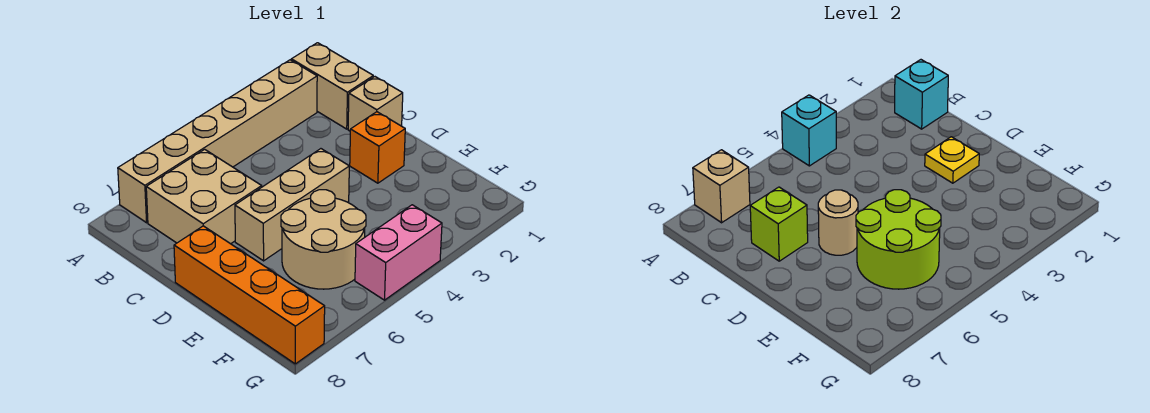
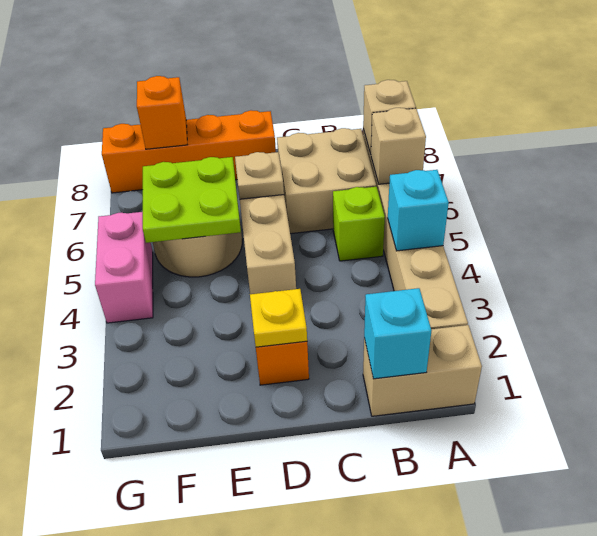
tan brick C1 level 1 -> tan brick A6 level 2
lime brick C7 level 2 -> lime brick B5 level 1
tan round brick D6 level 2 -> tan plate D6 level 2
lime round brick E5:F6 level 2 -> lime plate E5:F6 level 2
none -> orange brick F8 level 2

